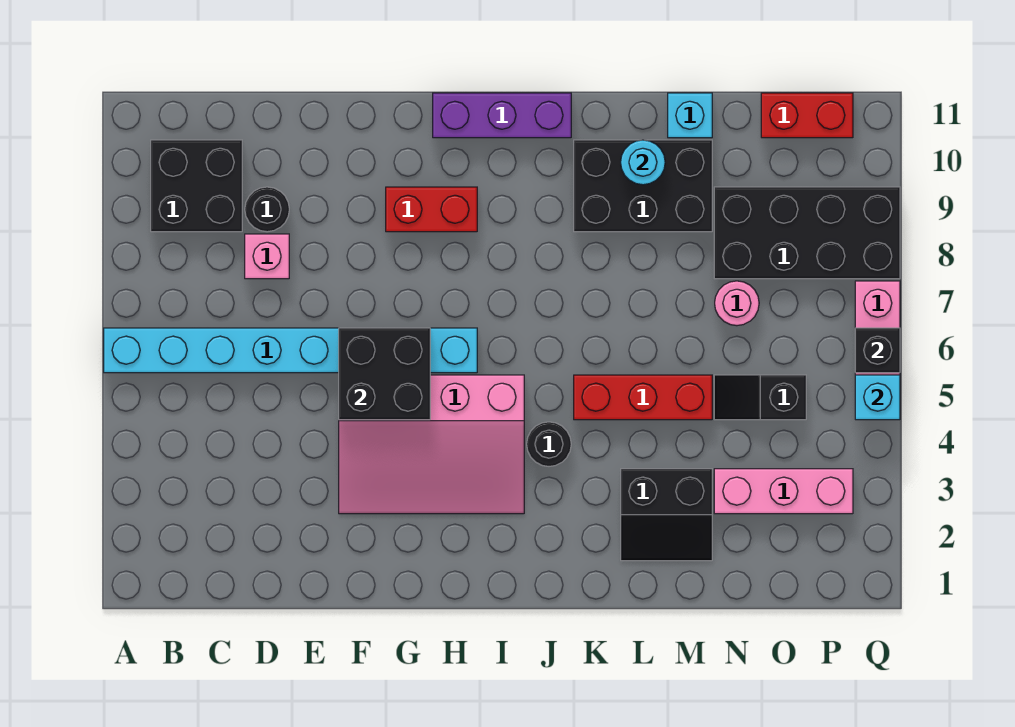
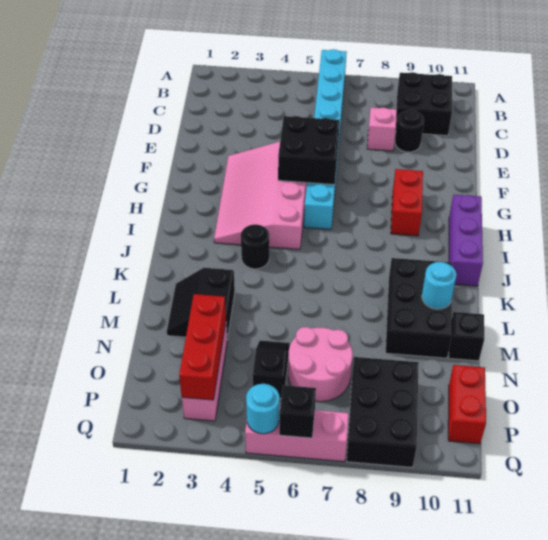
red brick K5:M5 level 1 -> red brick N3:P3 level 2
cyan brick M11 level 1 -> black brick M11 level 1
pink round brick N7 level 1 -> pink round brick N6:O7 level 1
black brick N8:Q9 level 1 -> black brick O8:Q9 level 1
cyan brick Q5 level 2 -> cyan round brick Q5 level 2

